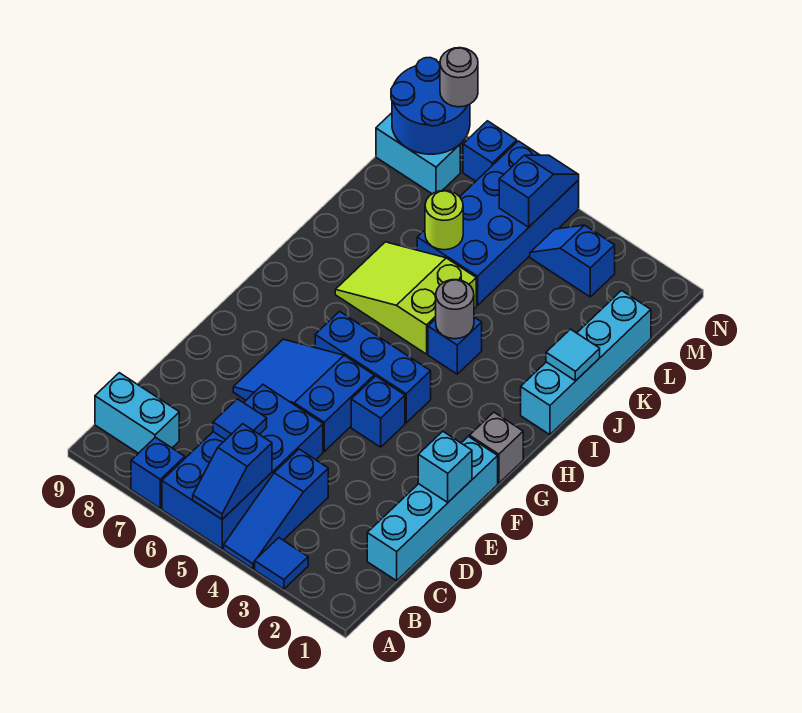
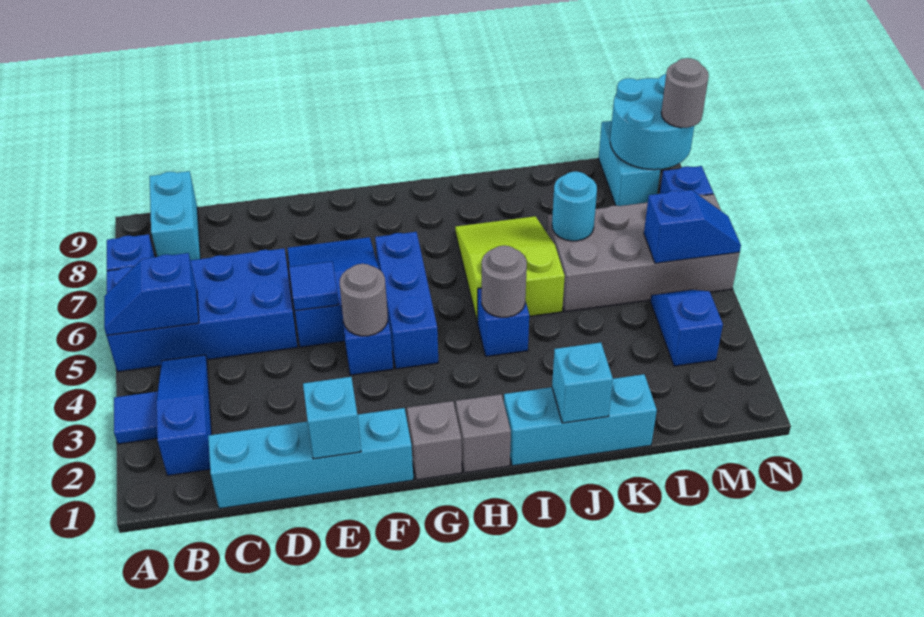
blue slope A4:C4 level 1 top C -> blue slope B2:B4 level 1 top 2
blue tile C6 level 2 -> blue tile E5 level 2
none -> grey round brick F4 level 2
none -> grey brick H1 level 1
cyan brick I1:L1 level 1 -> cyan brick I1:K1 level 1
cyan tile J1 level 2 -> cyan brick J1 level 2
blue brick K5:N6 level 1 -> grey brick K5:N6 level 1
lime round brick K6 level 2 -> cyan round brick K6 level 2
blue round brick M8:N9 level 2 -> cyan round brick M8:N9 level 2

